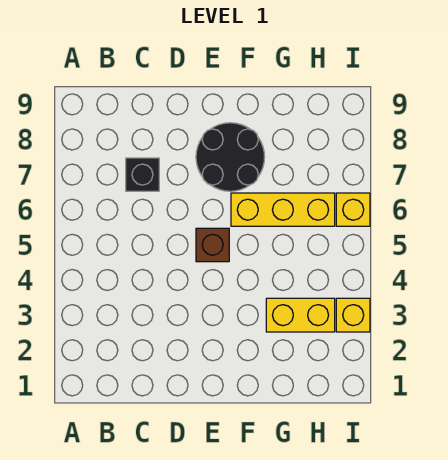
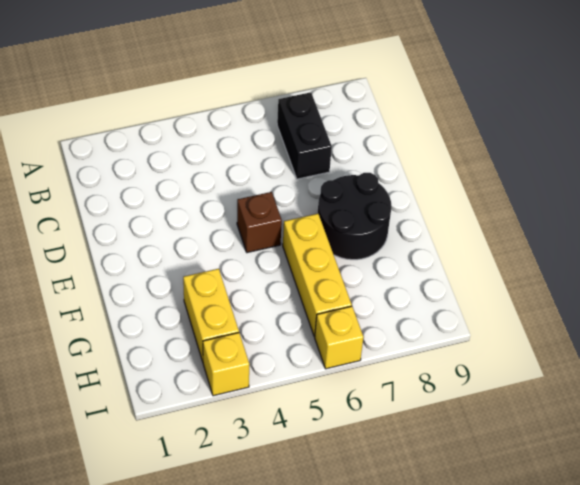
black brick C7 level 1 -> black brick B7:C7 level 1

